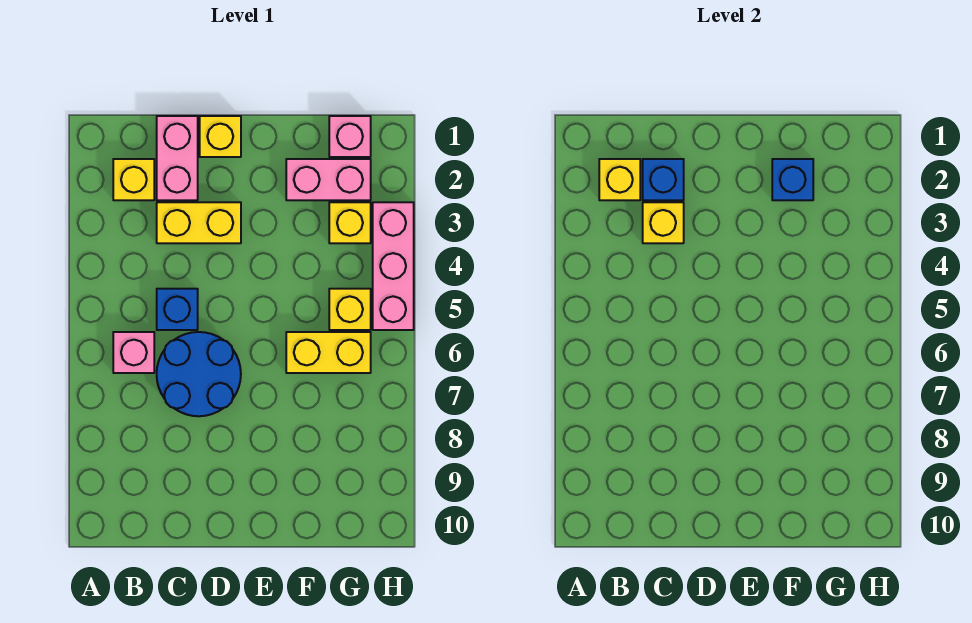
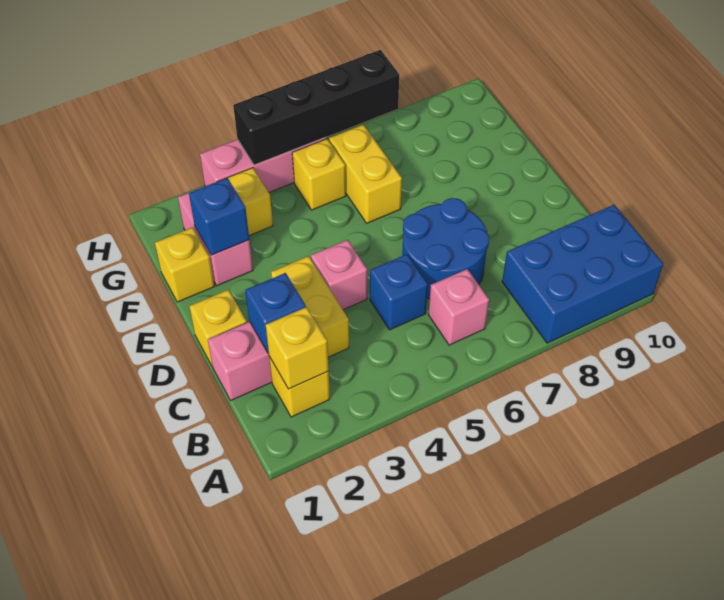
none -> blue brick A8:B10 level 1
yellow brick C3 level 2 -> yellow brick F1 level 1
pink brick G1 level 1 -> pink brick D4 level 1
none -> black brick H4:H7 level 2

